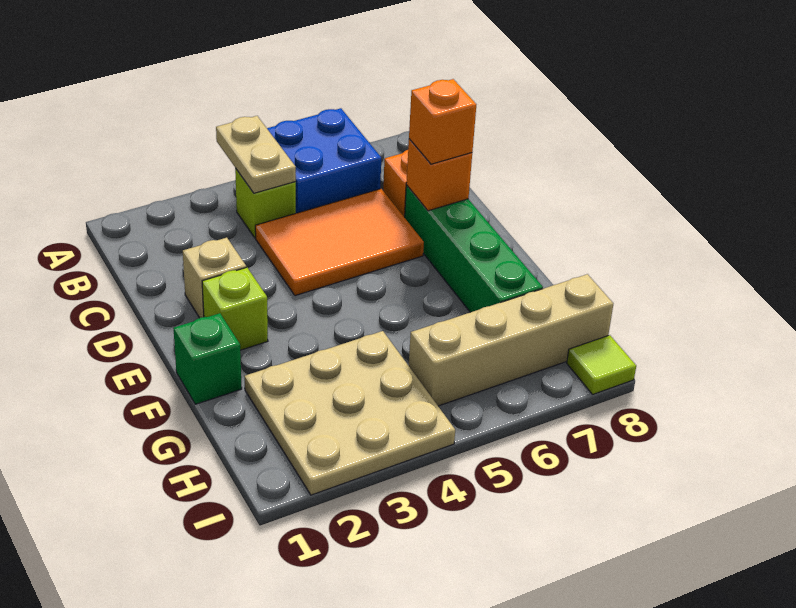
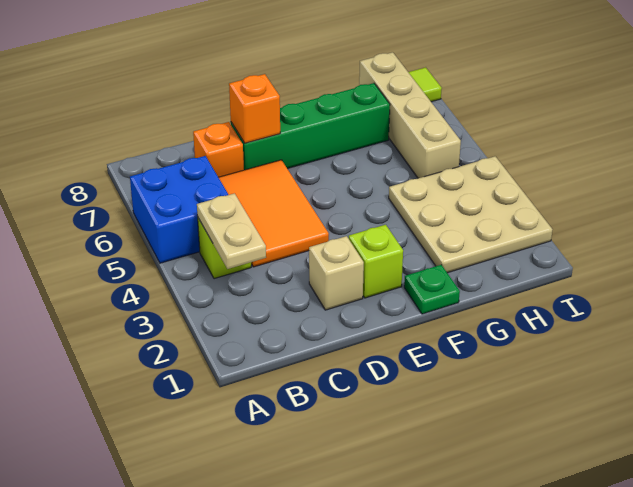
tan plate A4:B4 level 2 -> tan plate B3:B4 level 2
orange brick D7 level 3 -> none
green brick F1 level 1 -> green plate F1 level 1

